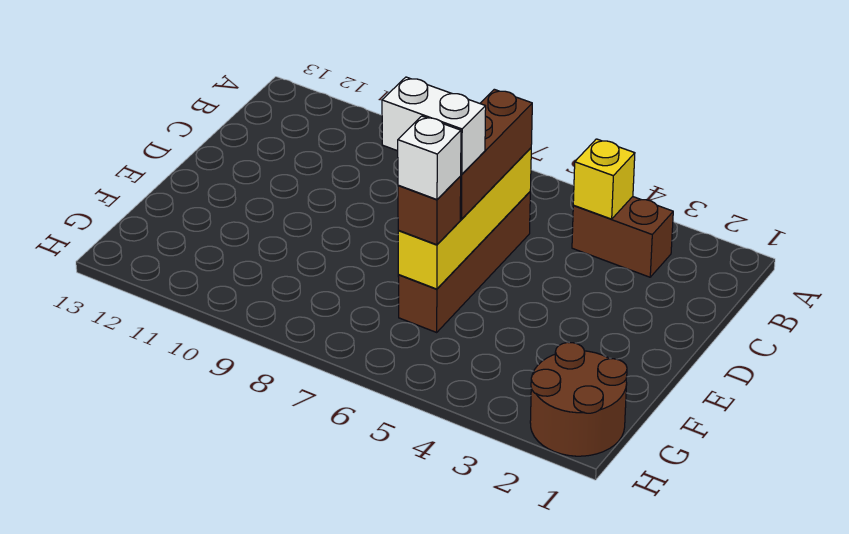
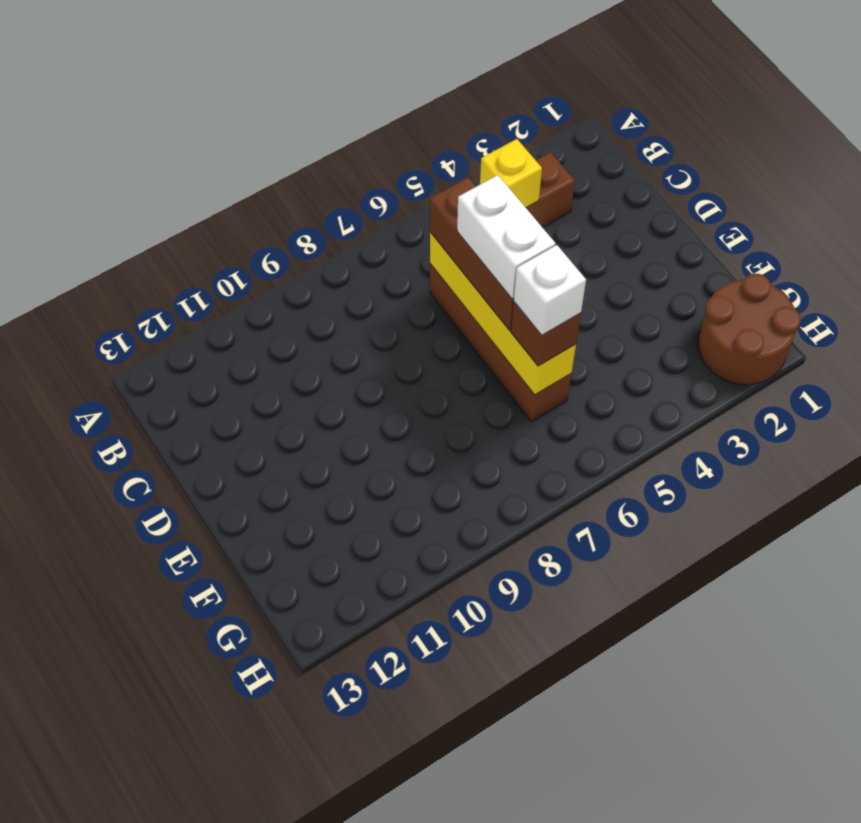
white brick E6:E7 level 4 -> white brick D6:E6 level 4

